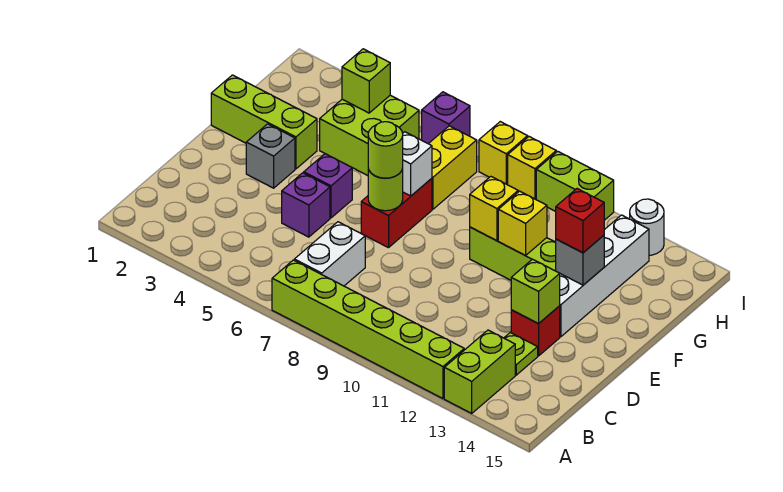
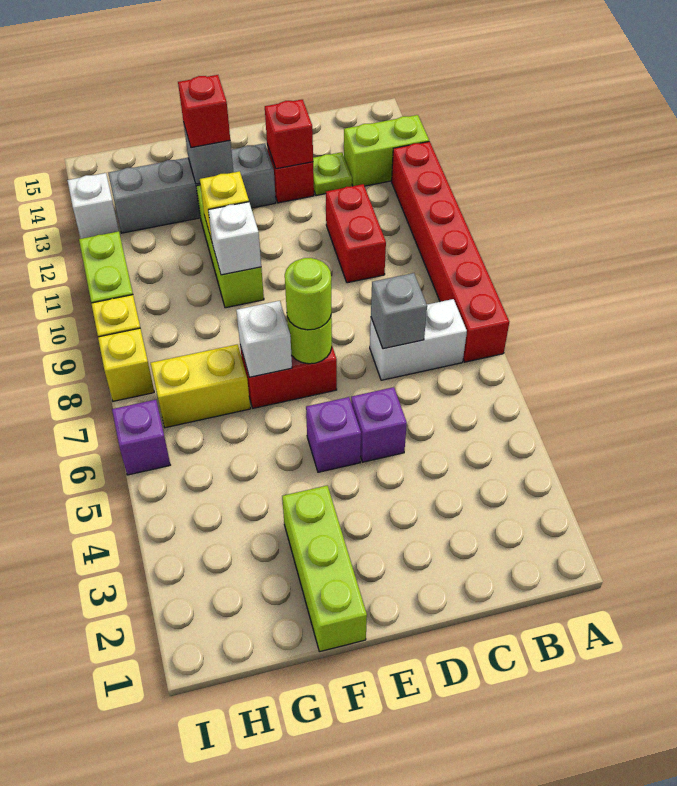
lime brick A7:A12 level 1 -> red brick A7:A12 level 1
none -> red brick C10:C11 level 1
lime brick D13 level 2 -> red brick D13 level 2
grey brick E3 level 1 -> grey brick C7 level 2
white brick E13:H13 level 1 -> grey brick E13:H13 level 1
yellow brick F10 level 2 -> white brick F10 level 2
lime brick G4:H5 level 1 -> none
lime brick H4 level 2 -> none
white round brick I13 level 1 -> white brick I13 level 1

